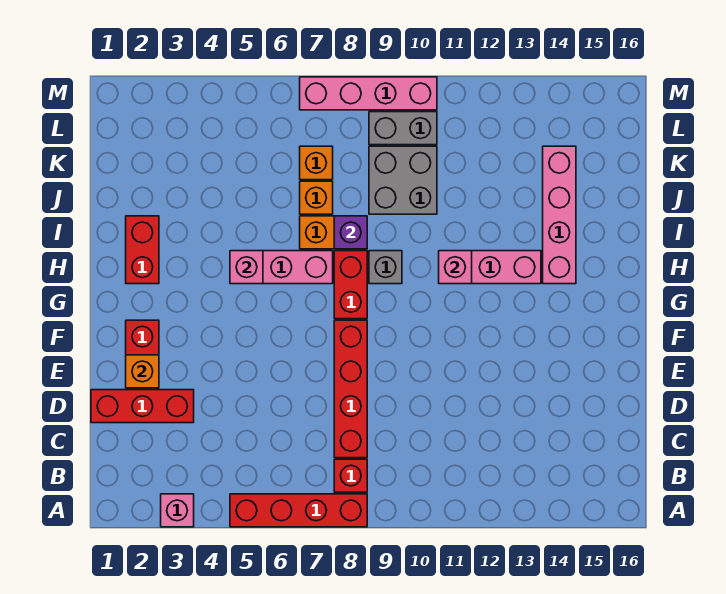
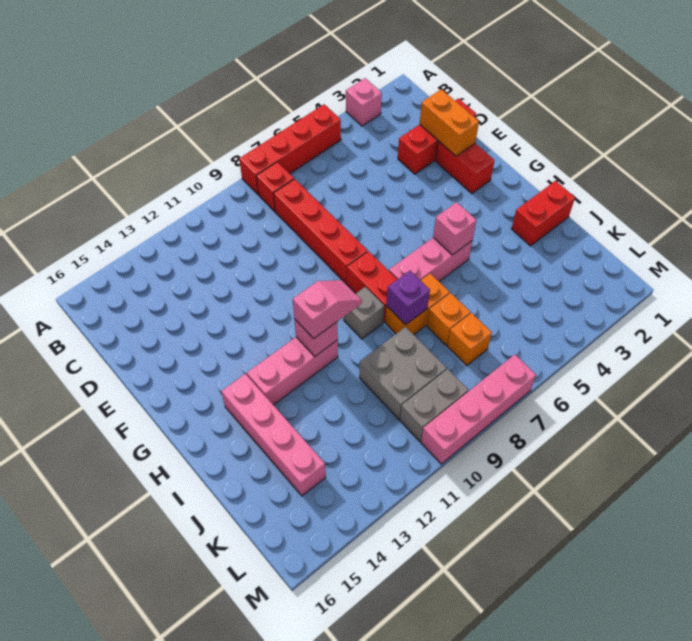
orange brick E2 level 2 -> orange brick D2:E2 level 2
red brick H2:I2 level 1 -> red brick I1:I2 level 1
none -> pink slope H10:H11 level 3 top 11

